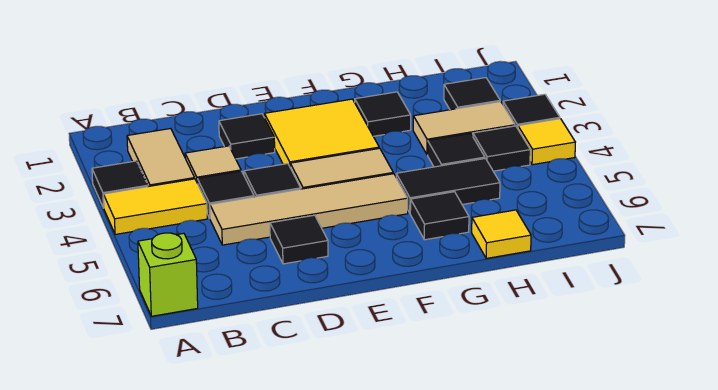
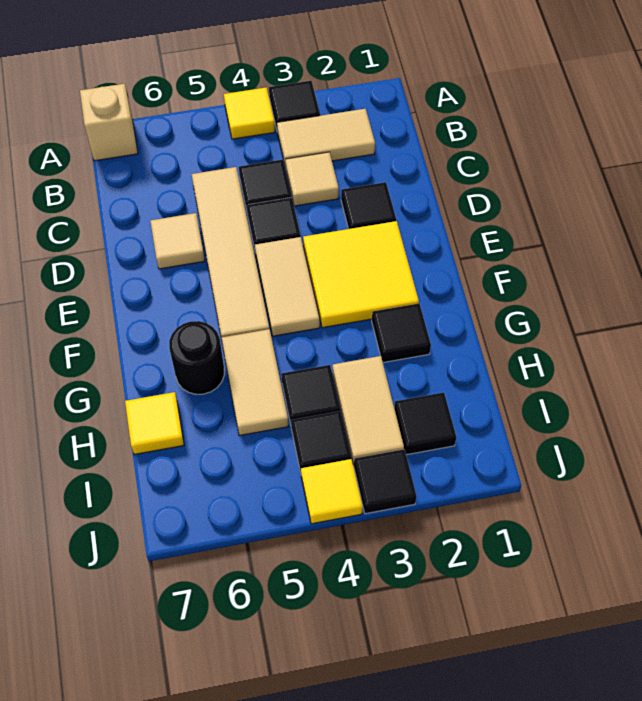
yellow tile A4:B4 level 1 -> yellow tile A4 level 1
lime brick A7 level 1 -> tan brick A7 level 1
black tile D6 level 1 -> tan tile D6 level 1
black tile G5:H5 level 1 -> tan tile G5:H5 level 1
black tile G6 level 1 -> black round brick G6 level 1

